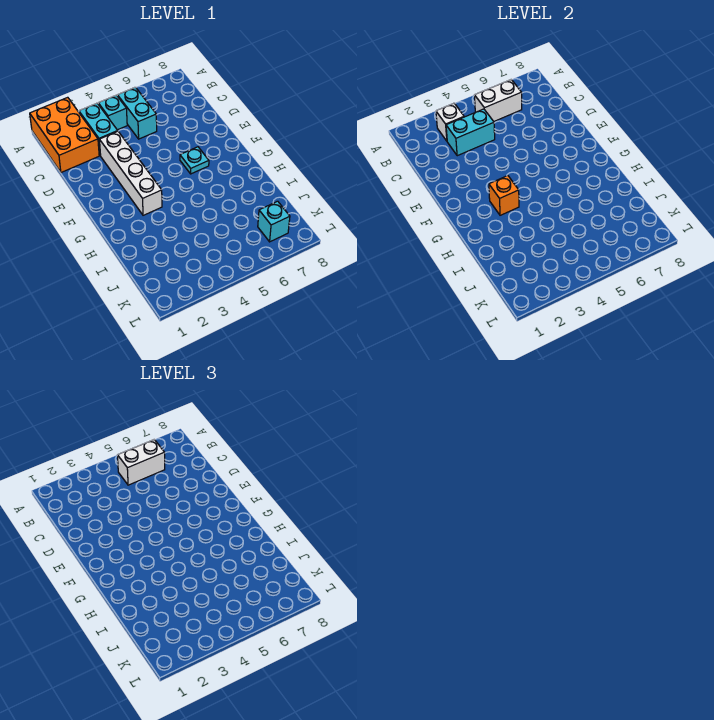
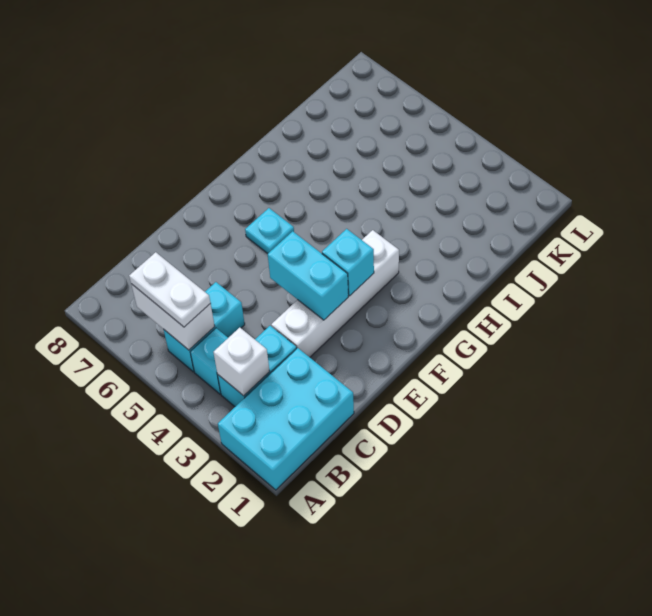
orange brick A1:C2 level 1 -> cyan brick A1:C2 level 1
white brick B5:B6 level 3 -> white plate B5:B6 level 3
cyan brick C3:C4 level 2 -> cyan brick E3:E4 level 2
orange brick G3 level 2 -> none
cyan brick K7 level 1 -> cyan brick F3 level 2

